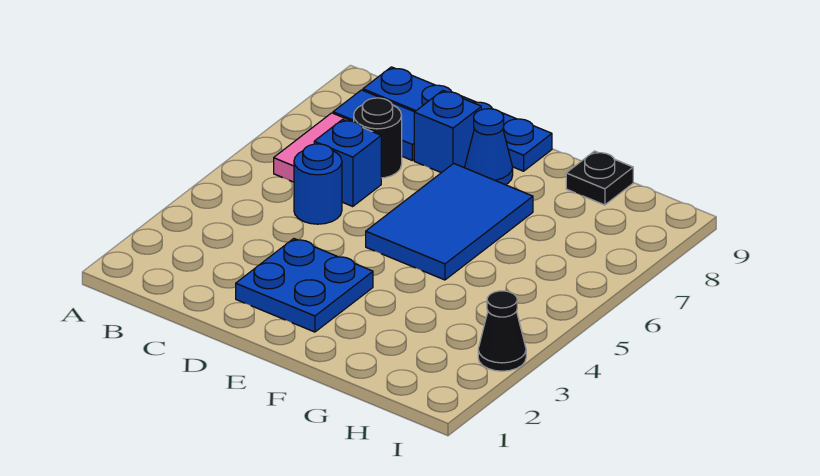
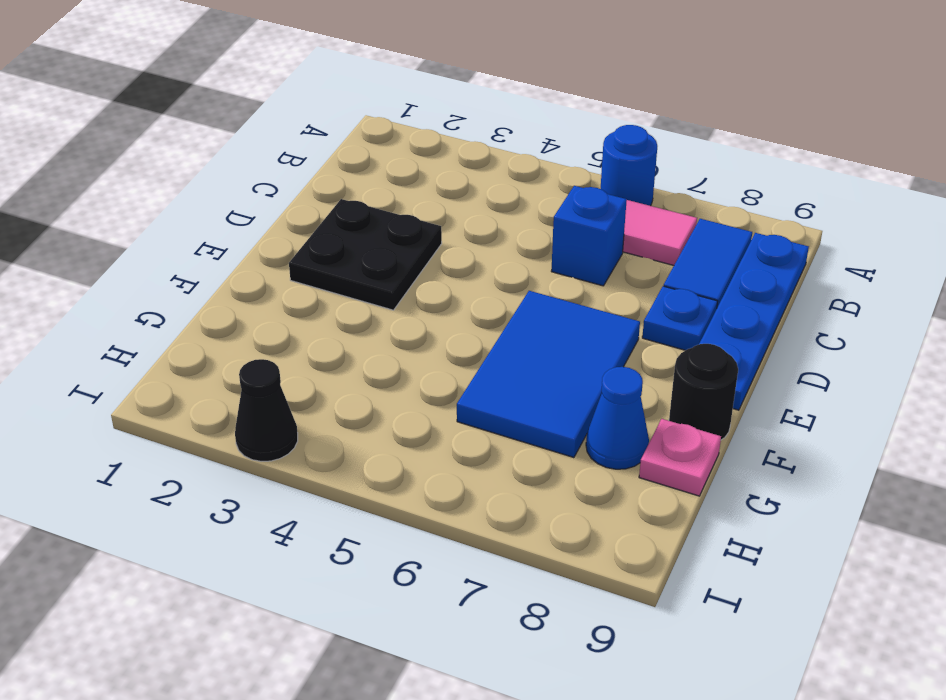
blue round brick C5 level 1 -> blue round brick A6 level 1
black round brick C7 level 1 -> black round brick F9 level 1
blue plate D2:E3 level 1 -> black plate D2:E3 level 1
blue brick D8 level 1 -> blue plate D8 level 1
blue tile E5:F7 level 1 -> blue tile E6:G7 level 1
blue cone E8 level 1 -> blue cone G8 level 1
black plate G9 level 1 -> pink plate G9 level 1

